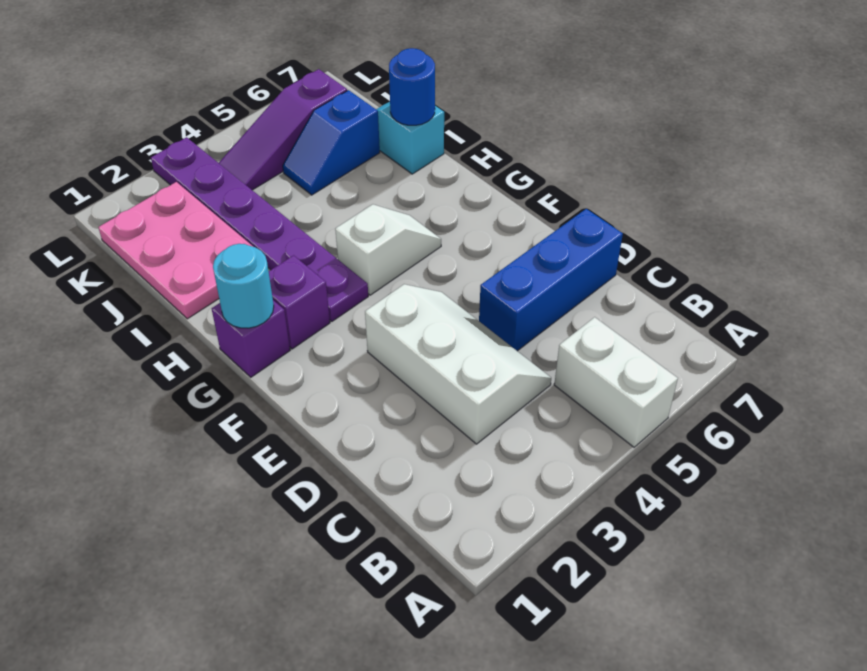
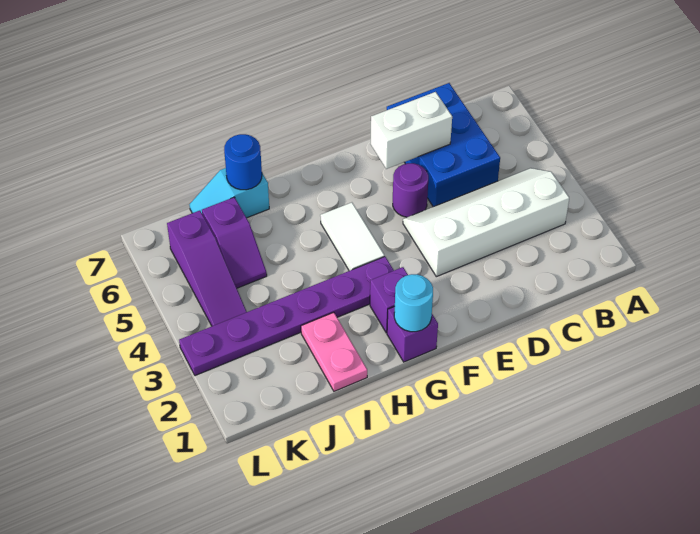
white brick A5:B5 level 1 -> white brick D6:E6 level 2
white slope C3:E4 level 1 top 3 -> white slope B3:E4 level 1 top 3
blue brick D5:D7 level 1 -> blue brick C5:D7 level 1
none -> purple round brick E5 level 1
white slope G4:G5 level 1 top 4 -> white tile G4:G5 level 1
pink plate I1:K2 level 1 -> pink plate I1:I2 level 1
blue slope J5:J6 level 1 top 6 -> purple slope J5:J6 level 1 top 6

